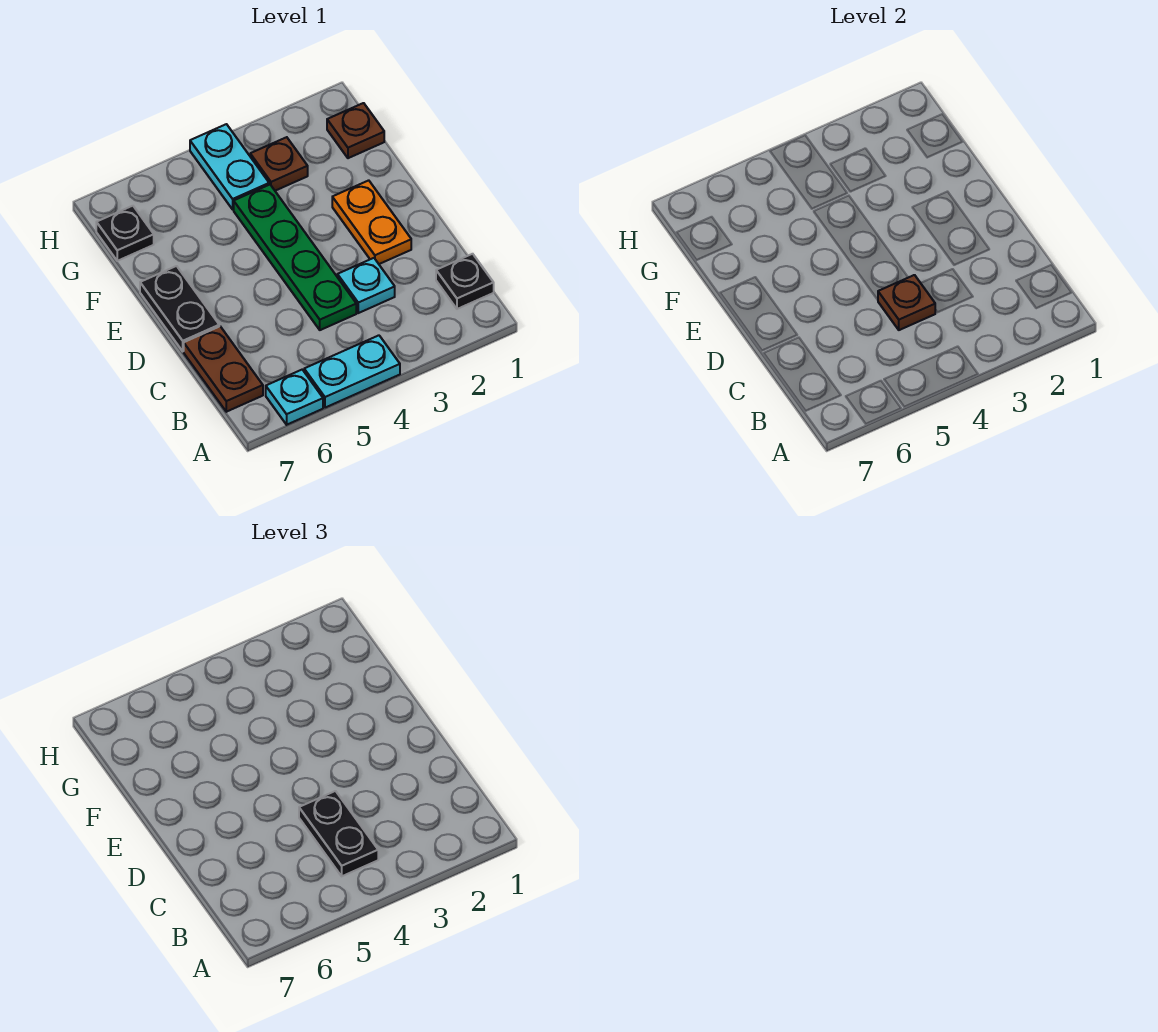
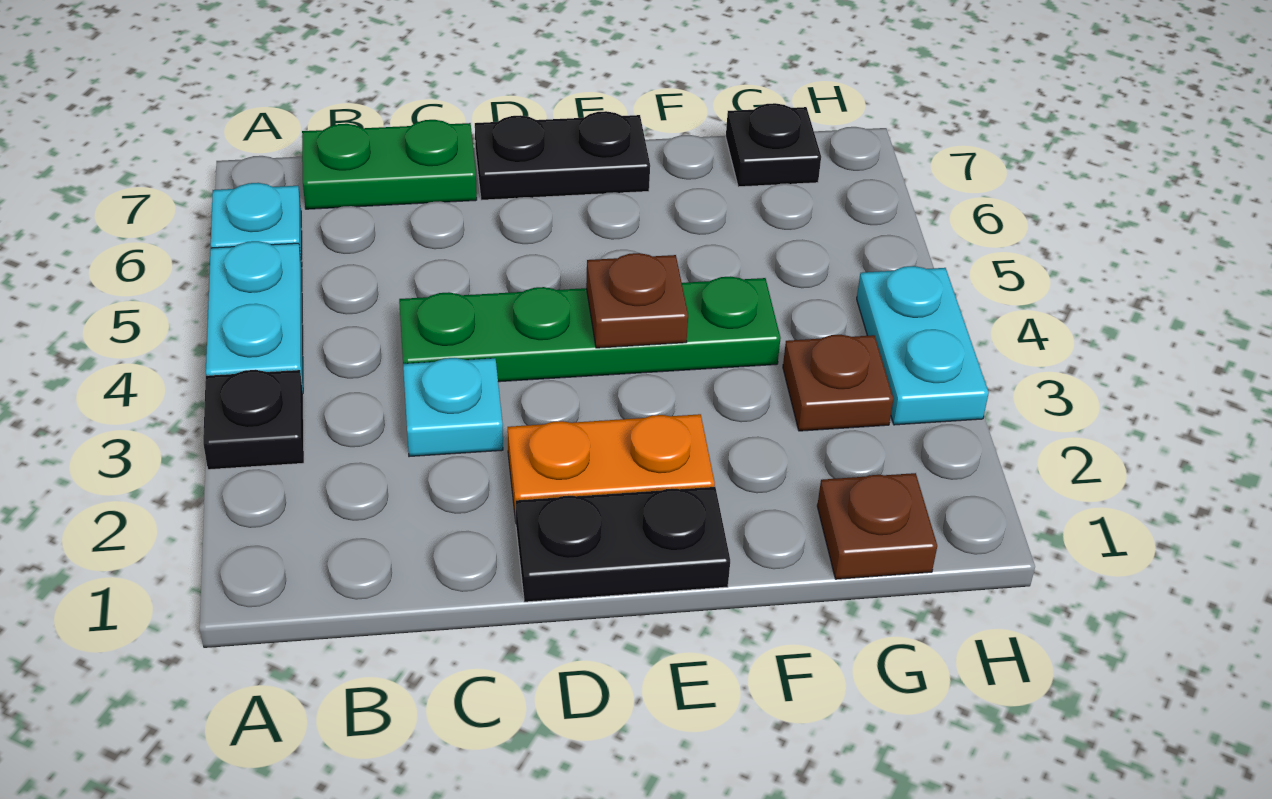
black plate B1 level 1 -> black plate A3 level 1
black plate B4:C4 level 3 -> black plate D1:E1 level 1
brown plate B7:C7 level 1 -> green plate B7:C7 level 1
brown plate C4 level 2 -> brown plate E4 level 2
cyan plate G4:H4 level 1 -> cyan plate H3:H4 level 1

